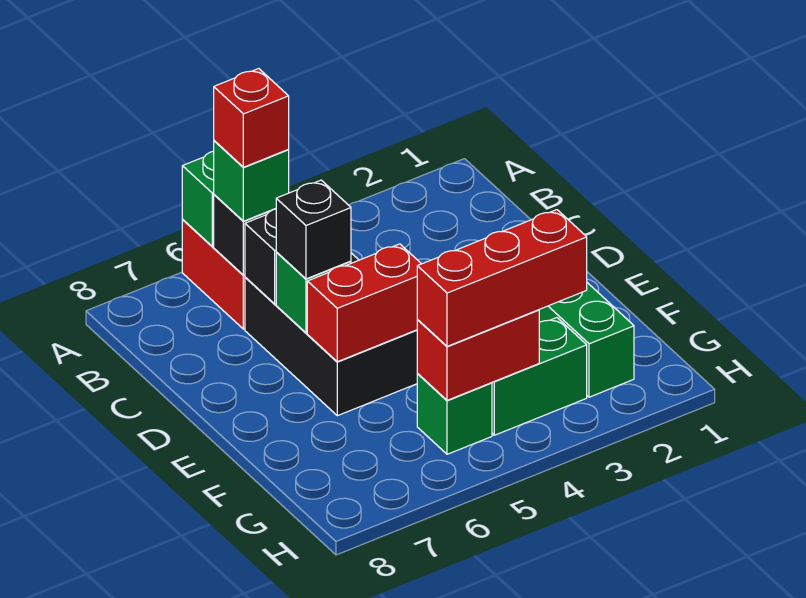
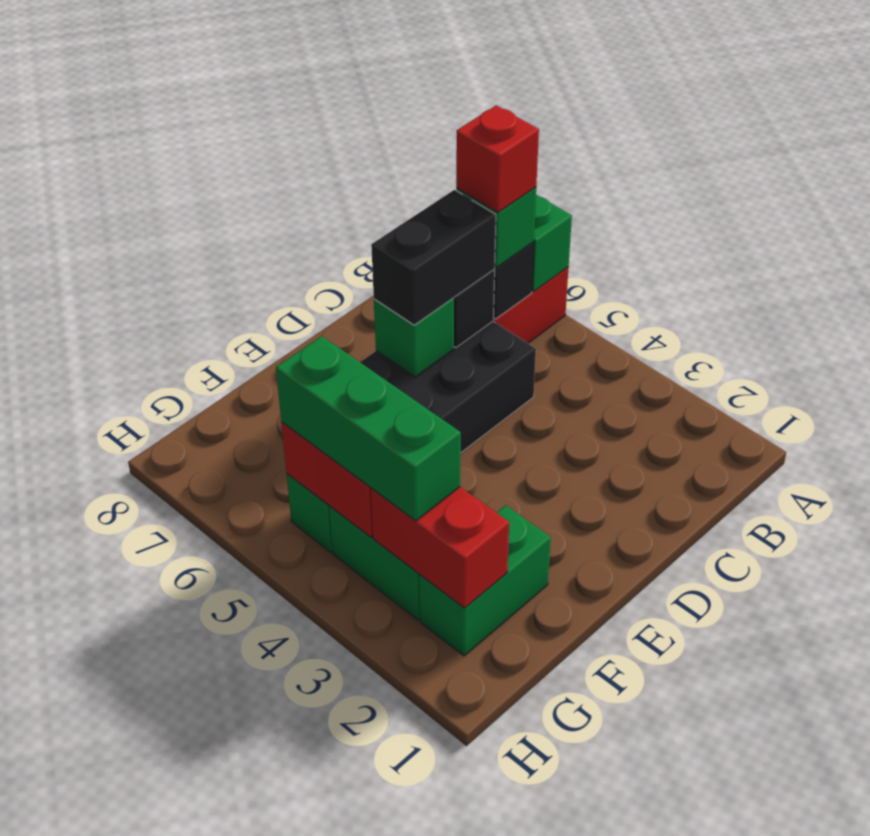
black brick D6 level 3 -> black brick C6:D6 level 3
red brick E5:E6 level 2 -> red brick G2:G3 level 2
red brick G3:G5 level 3 -> green brick G3:G5 level 3

